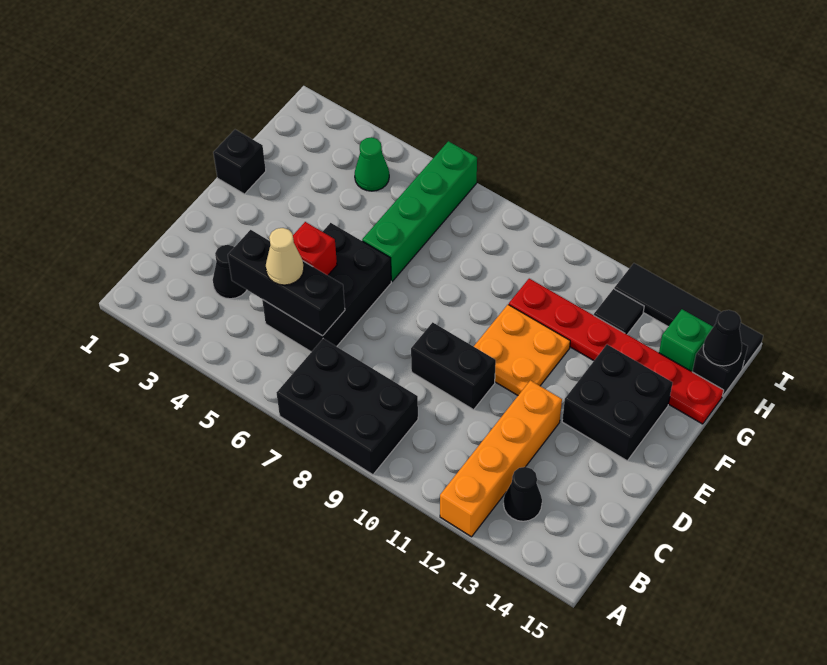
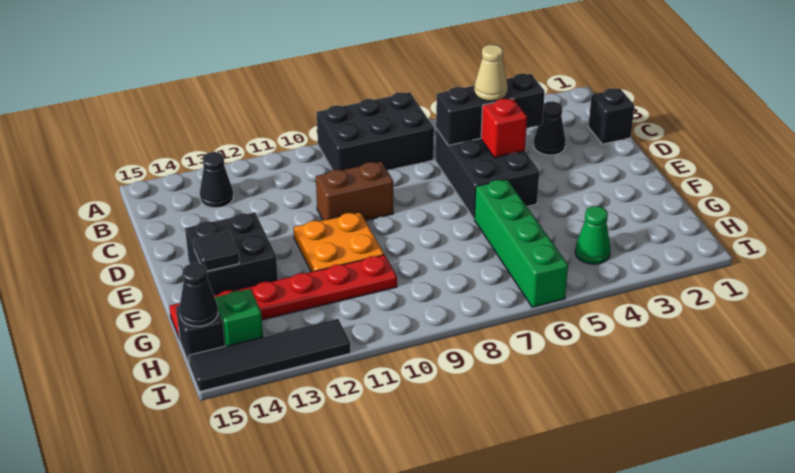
orange brick A12:D12 level 1 -> none
black brick D9:D10 level 1 -> brown brick D9:D10 level 1
black brick F1 level 1 -> black brick C1 level 1
black tile H12 level 1 -> black tile F14 level 2

